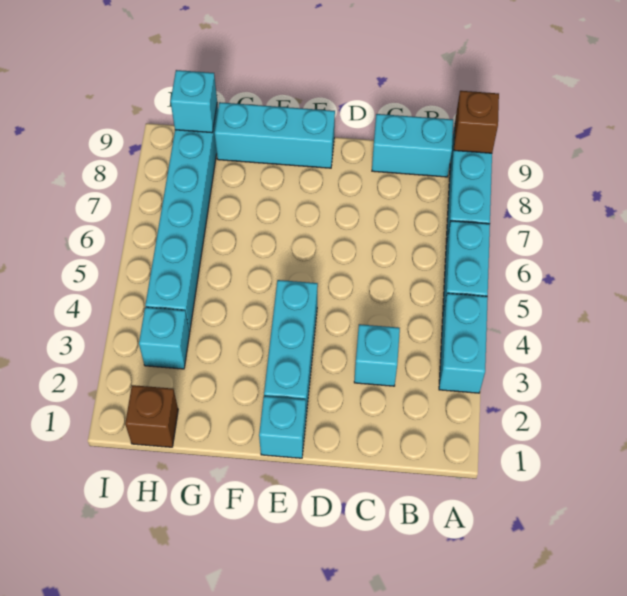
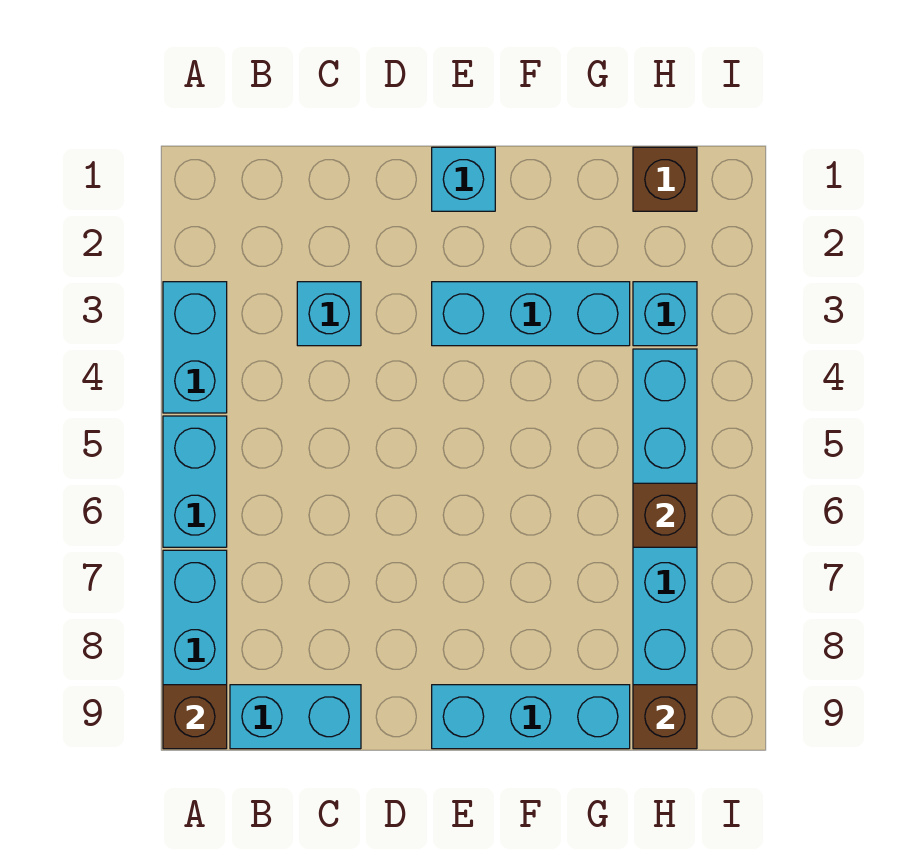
cyan brick E2:E4 level 1 -> cyan brick E3:G3 level 1
none -> brown brick H6 level 2
cyan brick H9 level 2 -> brown brick H9 level 2

